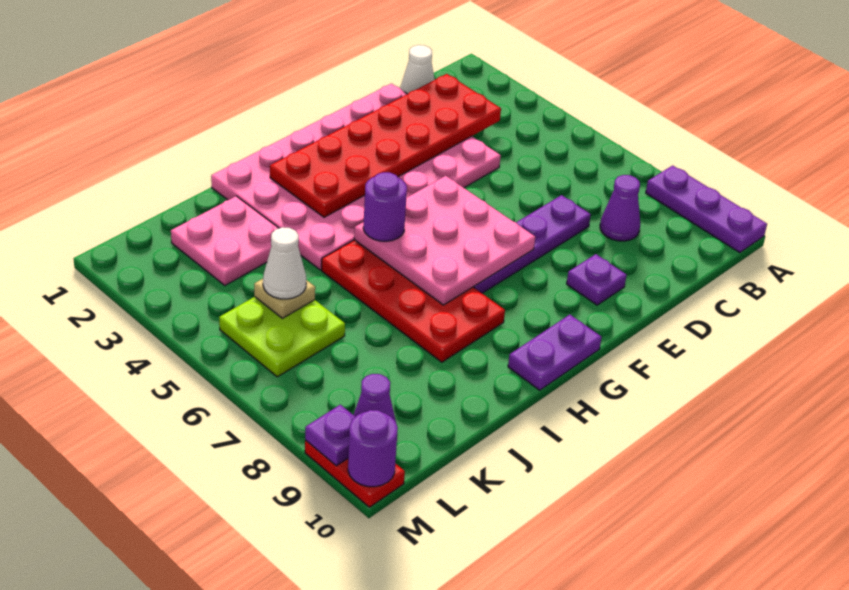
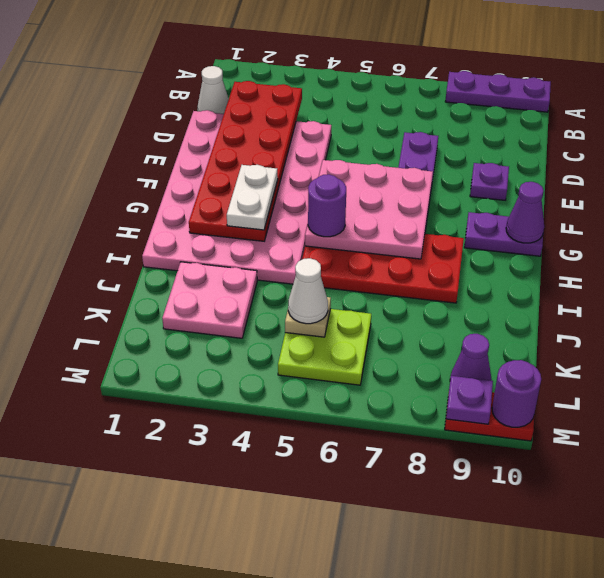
purple cone C8 level 1 -> purple cone G10 level 2
none -> white plate G3:H3 level 3
purple plate G10:H10 level 1 -> purple plate G9:G10 level 1

